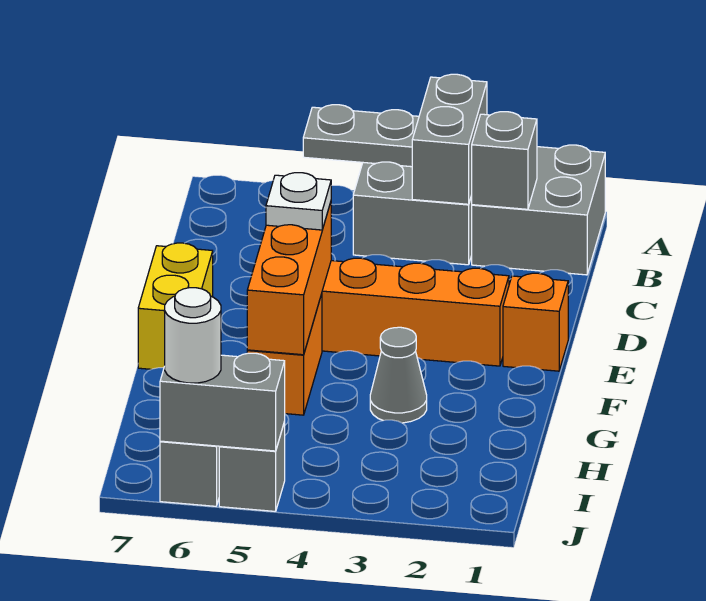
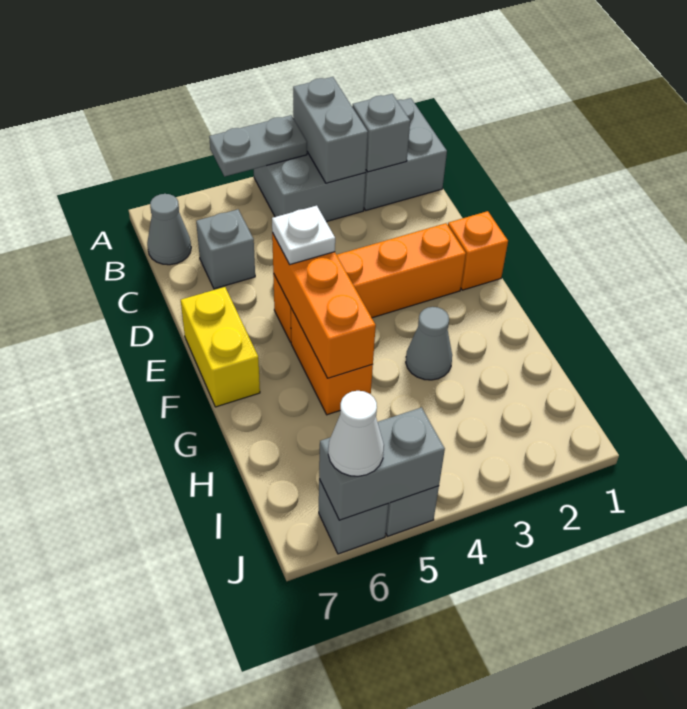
none -> grey cone B7 level 1
none -> grey brick C6 level 1
white round brick J6 level 3 -> white cone J6 level 3

